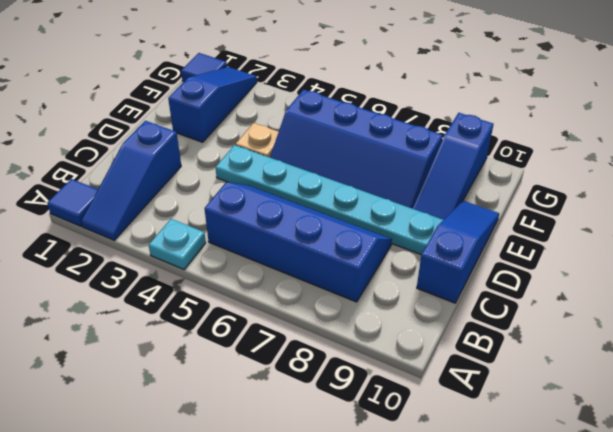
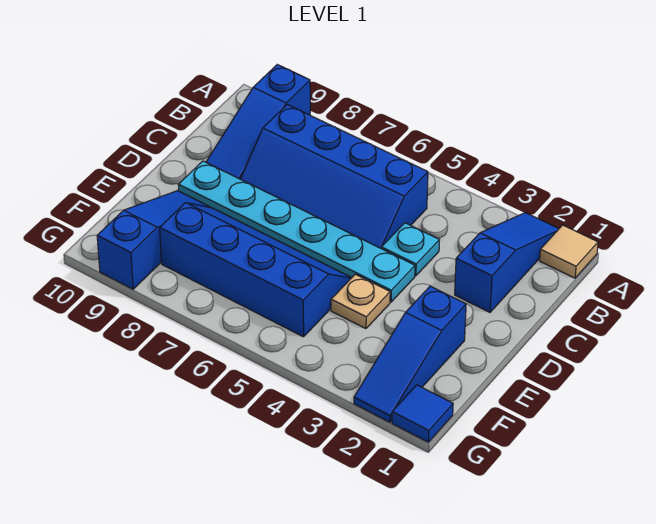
blue tile A1 level 1 -> tan tile A1 level 1
cyan plate A4 level 1 -> cyan plate C4 level 1
blue slope C10:E10 level 1 top C -> blue slope A9:C9 level 1 top A

